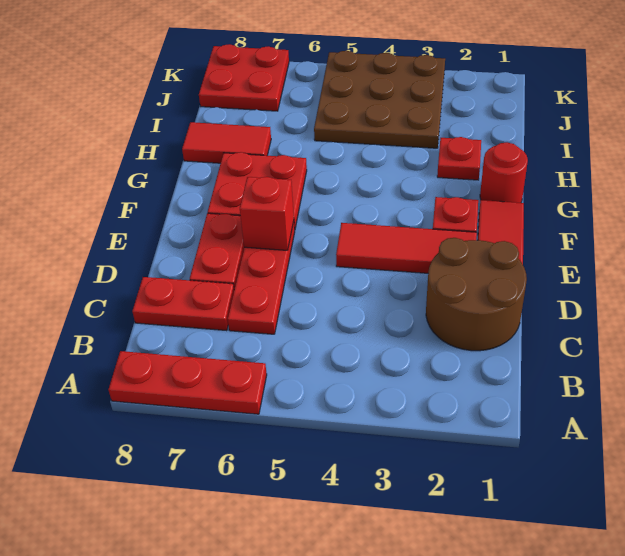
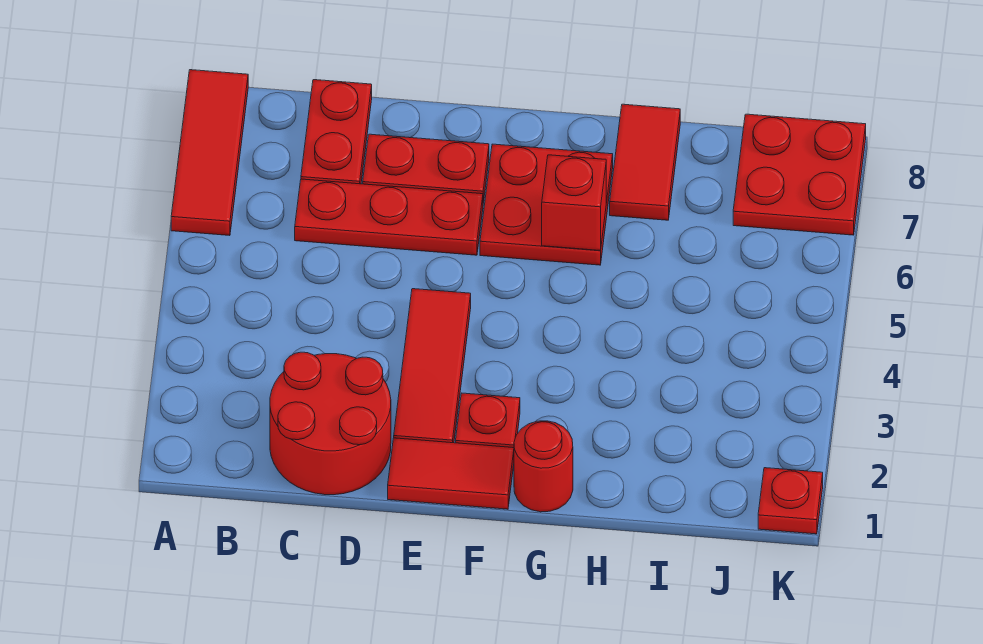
red plate A6:A8 level 1 -> red tile A6:A8 level 1
brown round brick C1:D2 level 1 -> red round brick C1:D2 level 1
red brick E6 level 2 -> red brick G6 level 2
red plate H2 level 1 -> red plate K1 level 1
brown plate I3:K5 level 1 -> none

